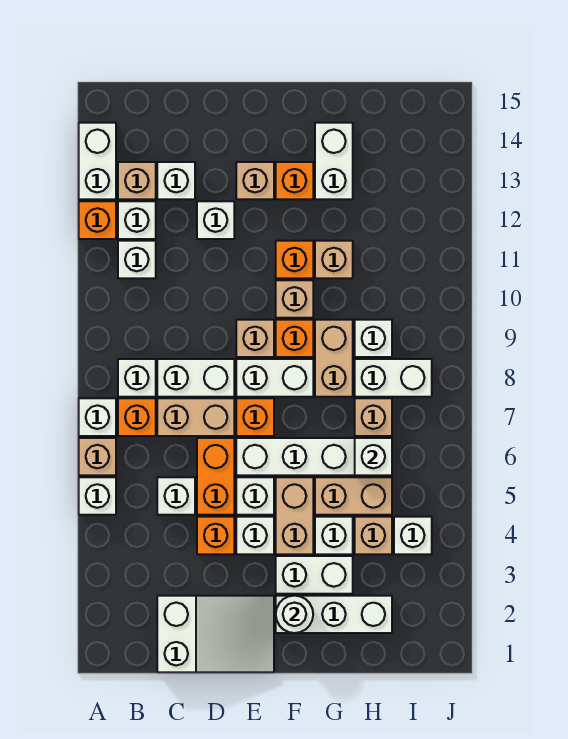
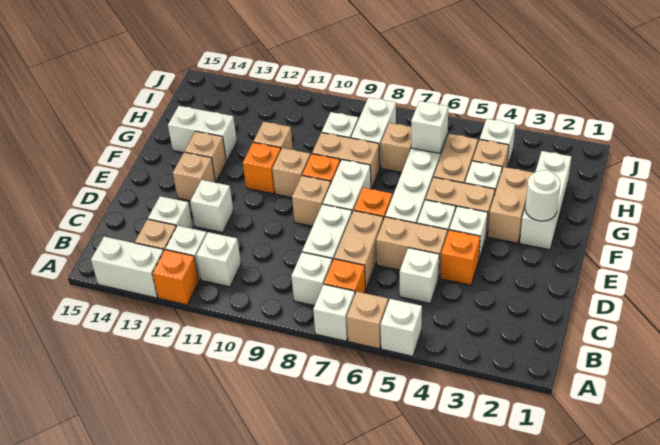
white slope C1:E2 level 1 top C -> none
orange brick D5:D6 level 1 -> tan brick D5:D6 level 1
white brick F3:G3 level 1 -> tan brick F3:G3 level 1
orange brick F13 level 1 -> tan brick F13 level 1

